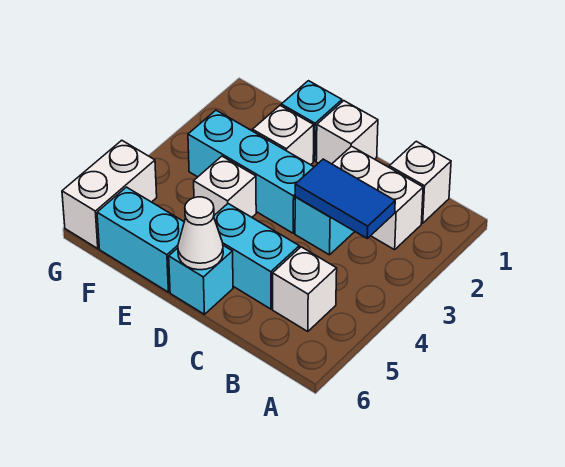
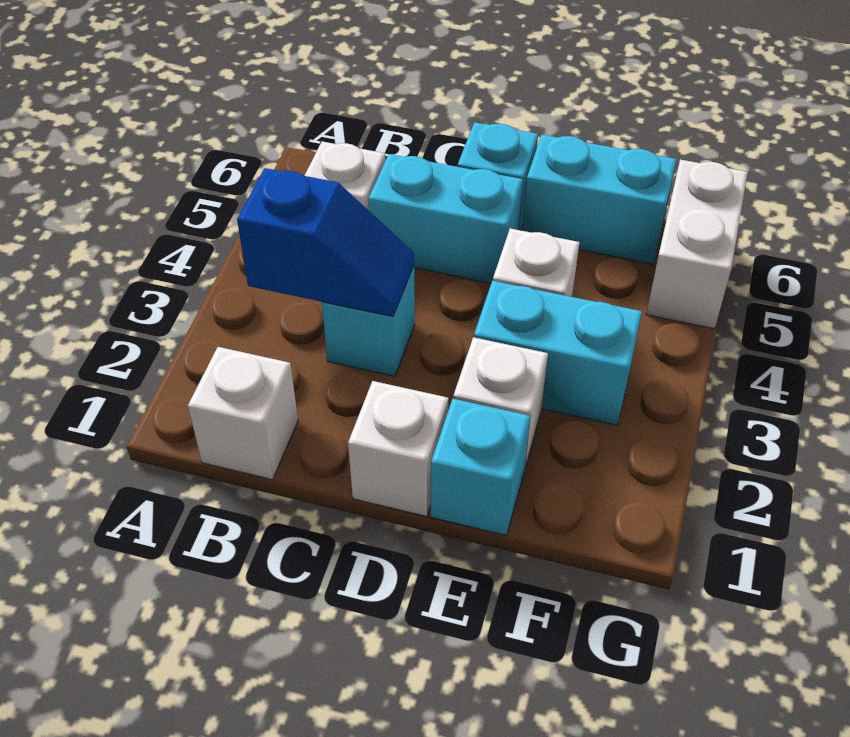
white brick B2:C2 level 1 -> none
blue tile B3:C3 level 2 -> blue slope B3:C3 level 2 top B
cyan brick D3:F3 level 1 -> cyan brick E3:F3 level 1
white cone D6 level 2 -> none

